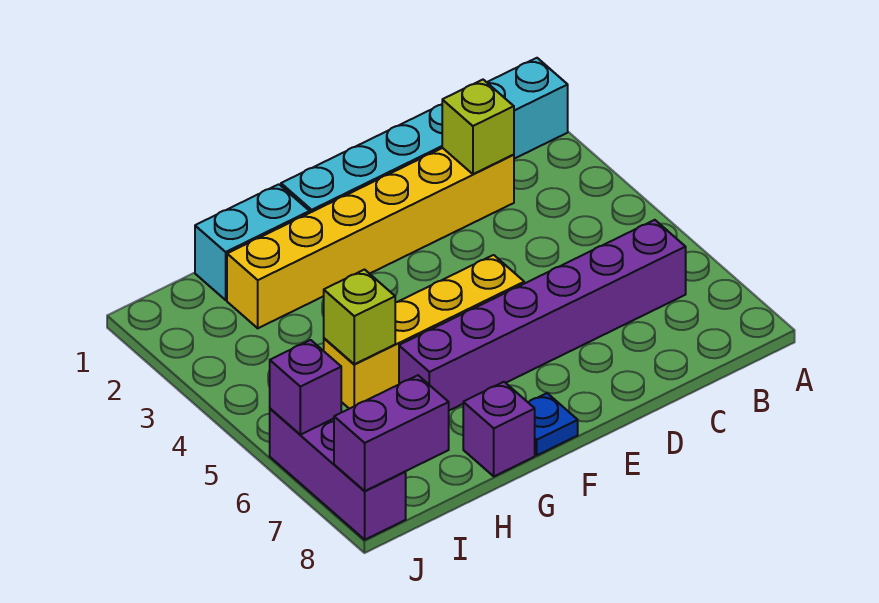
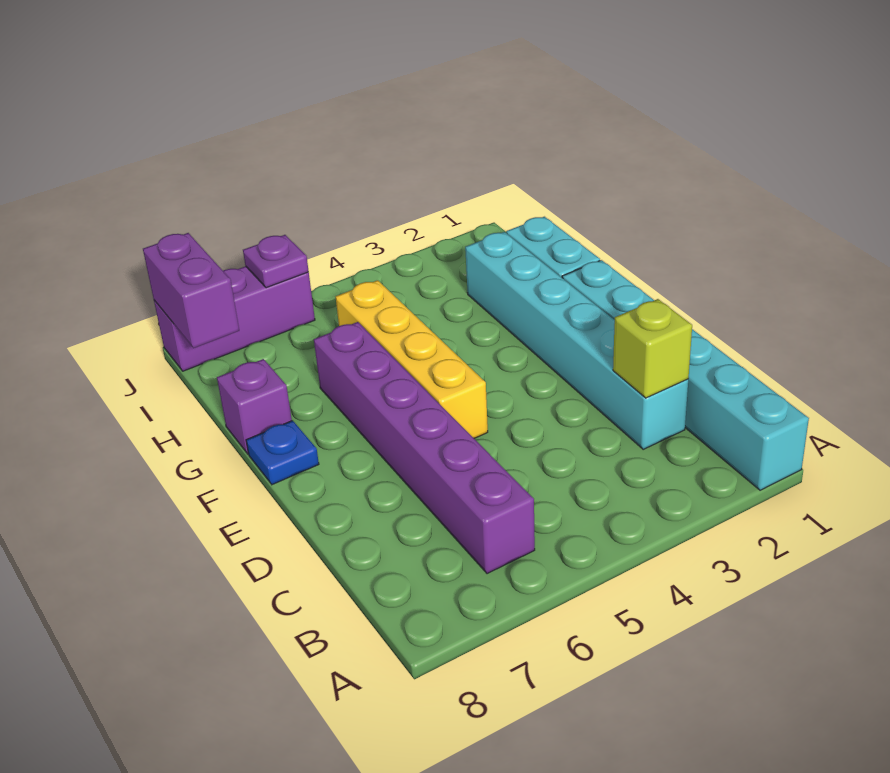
yellow brick C2:H2 level 1 -> cyan brick C2:H2 level 1
lime brick H5 level 2 -> none
purple brick J6 level 2 -> purple plate J6 level 2

